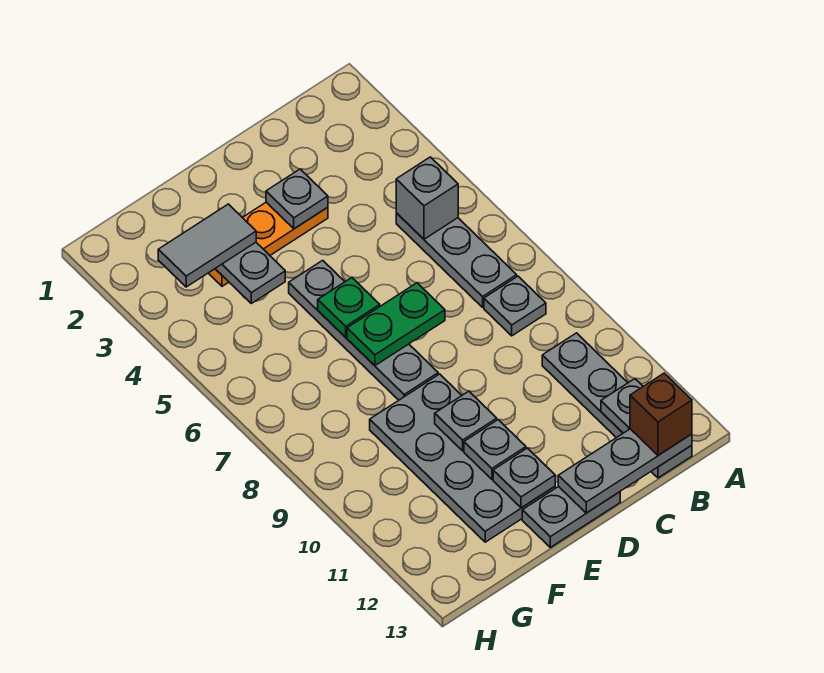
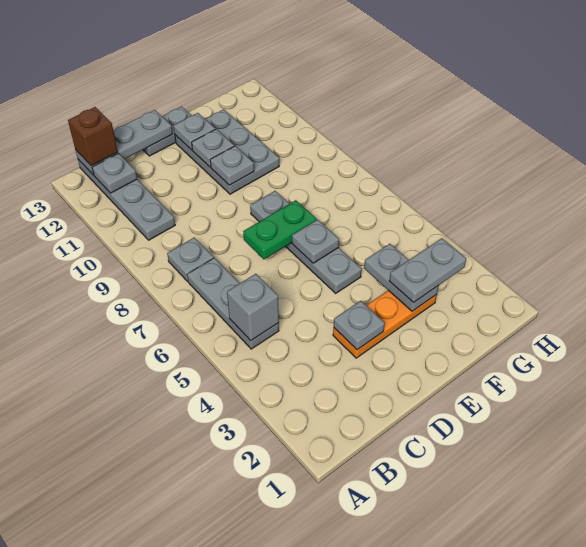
green plate E6 level 2 -> grey plate E6 level 2
grey plate E9:F12 level 1 -> grey plate E10:F12 level 1
grey tile F3:G3 level 3 -> grey plate F3:G3 level 3

